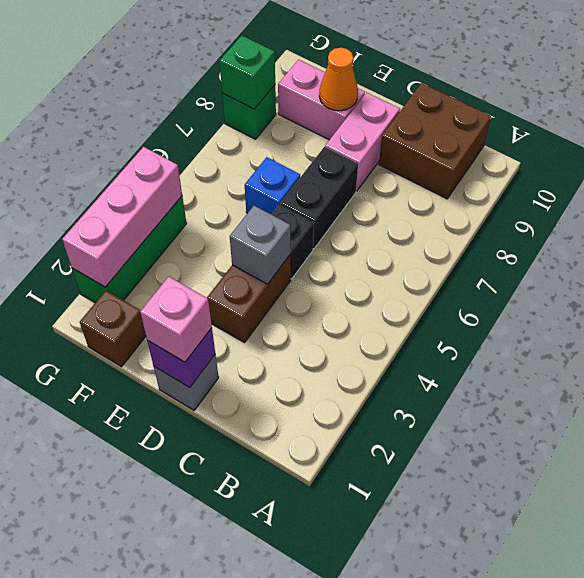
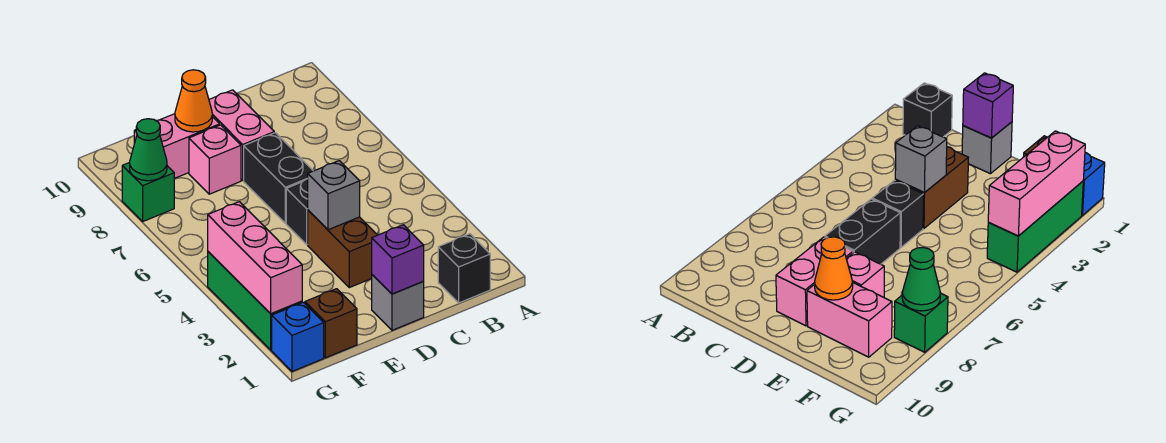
none -> black brick B1 level 1
brown brick B9:C10 level 1 -> none
pink brick D1 level 3 -> pink brick E8 level 1
blue brick E6 level 1 -> blue brick G1 level 1
green brick G8 level 2 -> green cone G8 level 2

